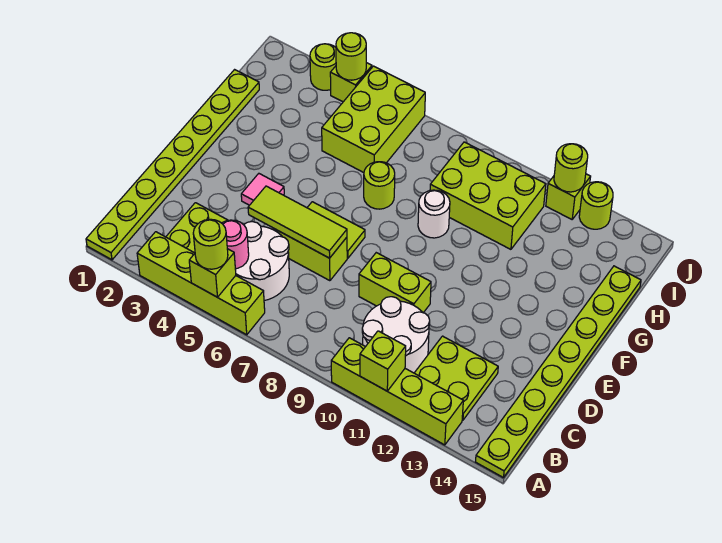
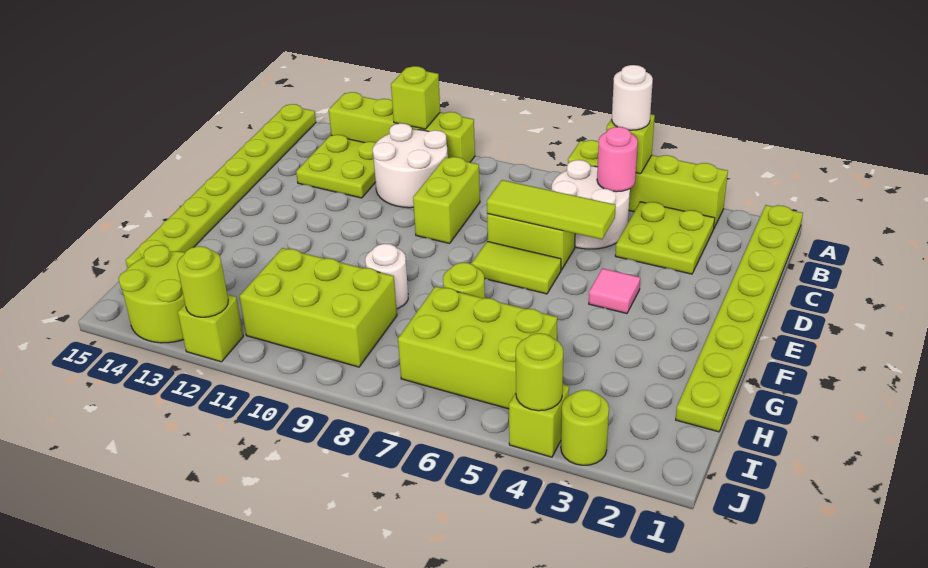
lime round brick A5 level 3 -> white round brick A5 level 3
lime brick D9:D10 level 1 -> lime brick C9:D9 level 1
lime brick H5:J6 level 1 -> lime brick H5:I7 level 1
lime round brick J13 level 1 -> lime round brick I13:J14 level 1

